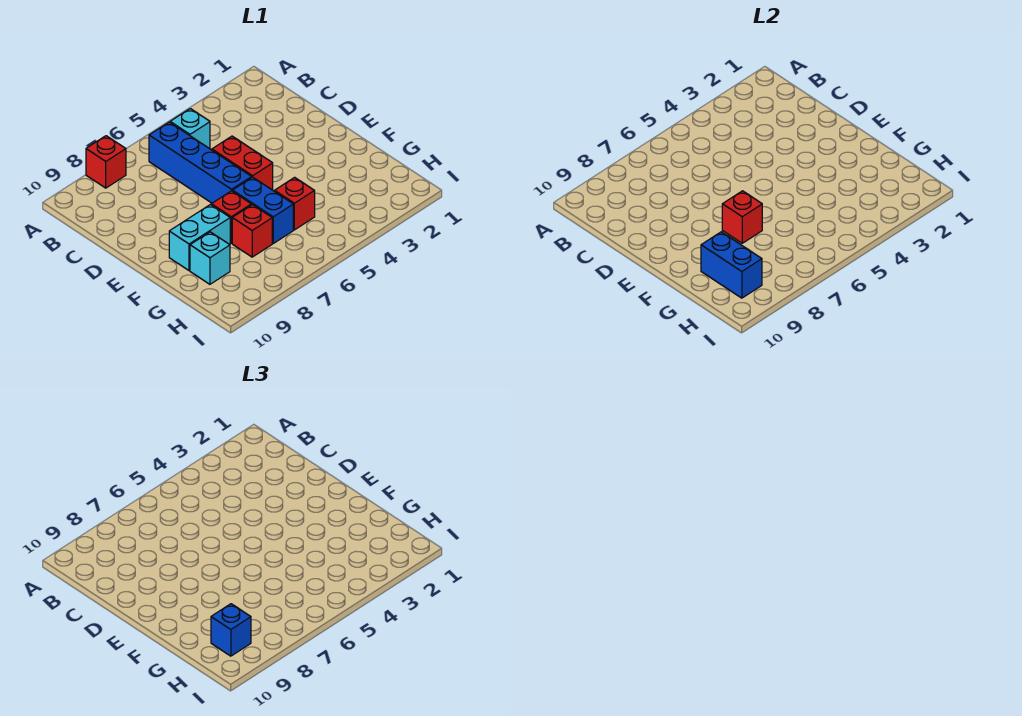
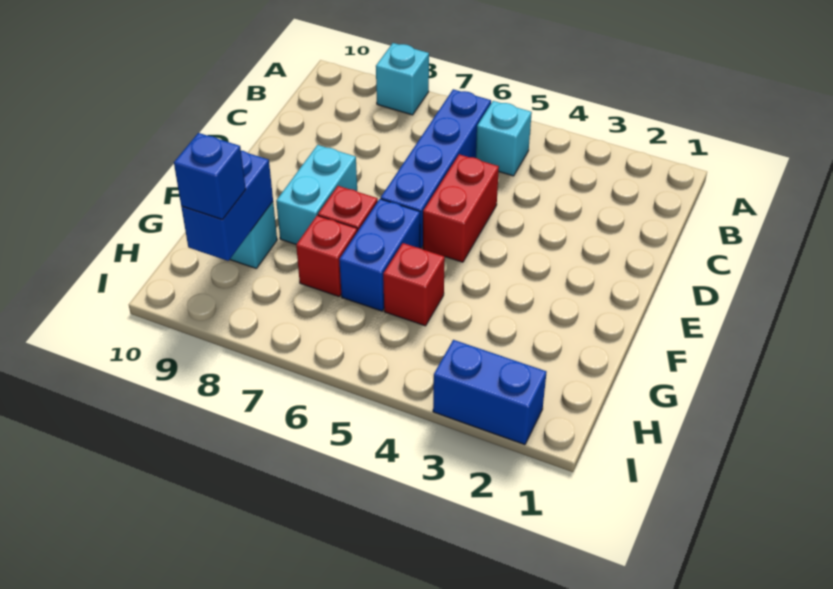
red brick A8 level 1 -> cyan brick A8 level 1
red brick F7 level 2 -> none
cyan brick F8:F9 level 1 -> cyan brick E8:F8 level 1
none -> blue brick I2:I3 level 1

